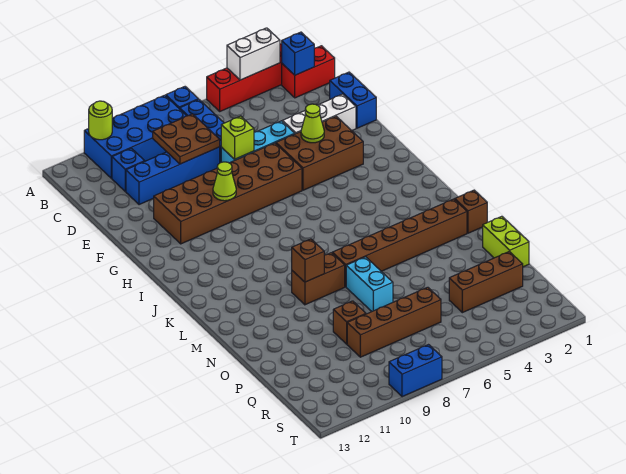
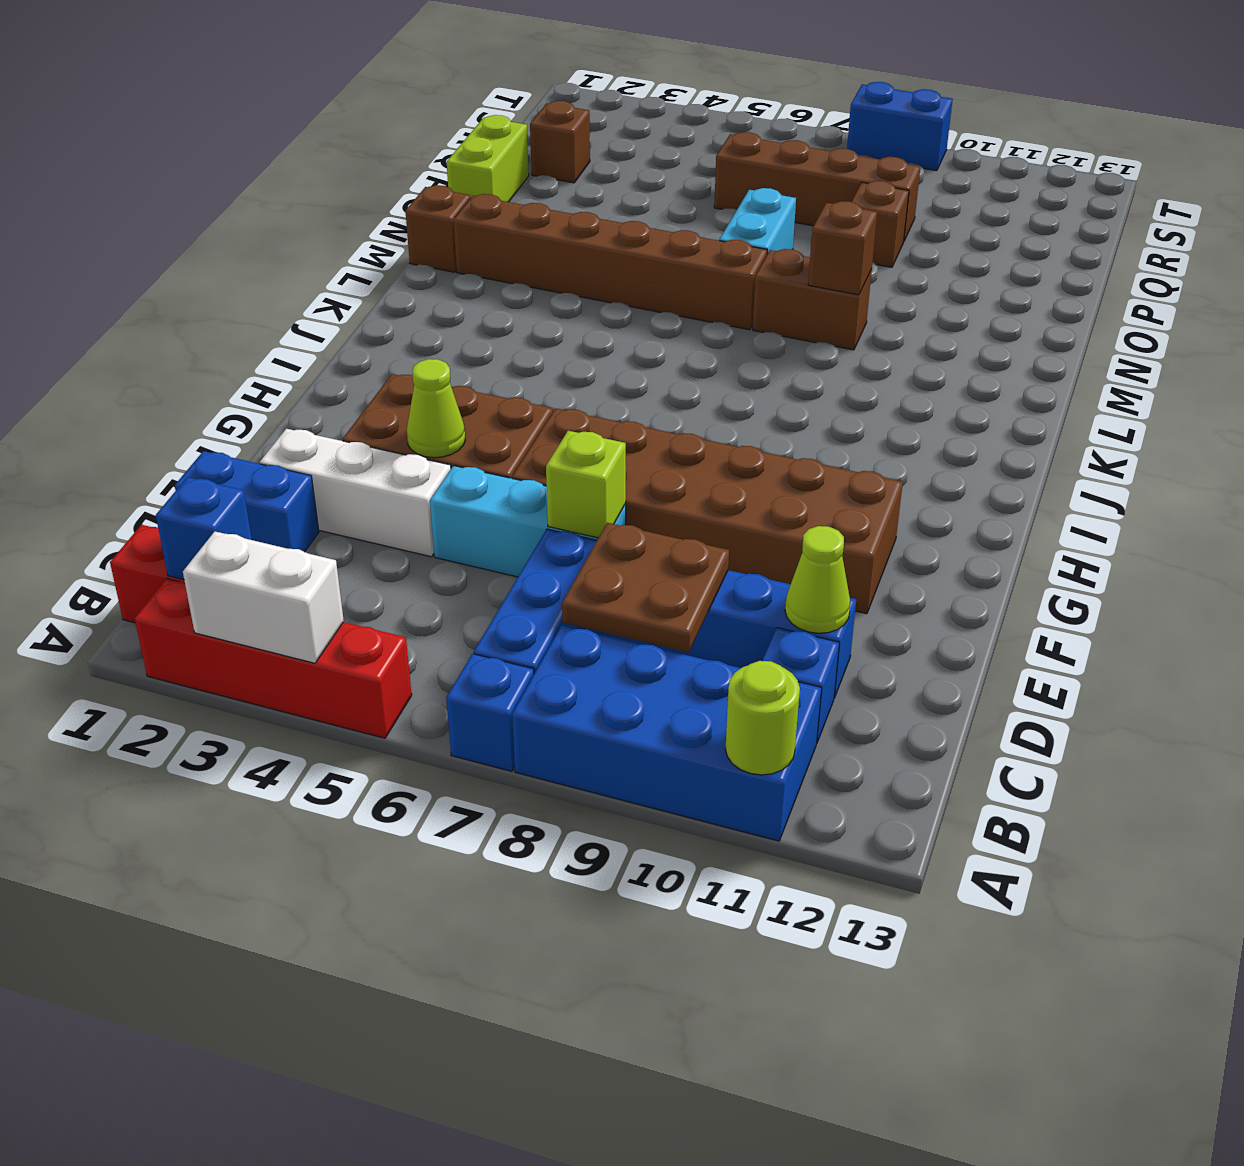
blue brick D1:E1 level 1 -> blue brick D1:D2 level 1
lime cone G9 level 2 -> lime cone D11 level 2
brown brick Q2:Q4 level 1 -> brown brick Q2 level 1

